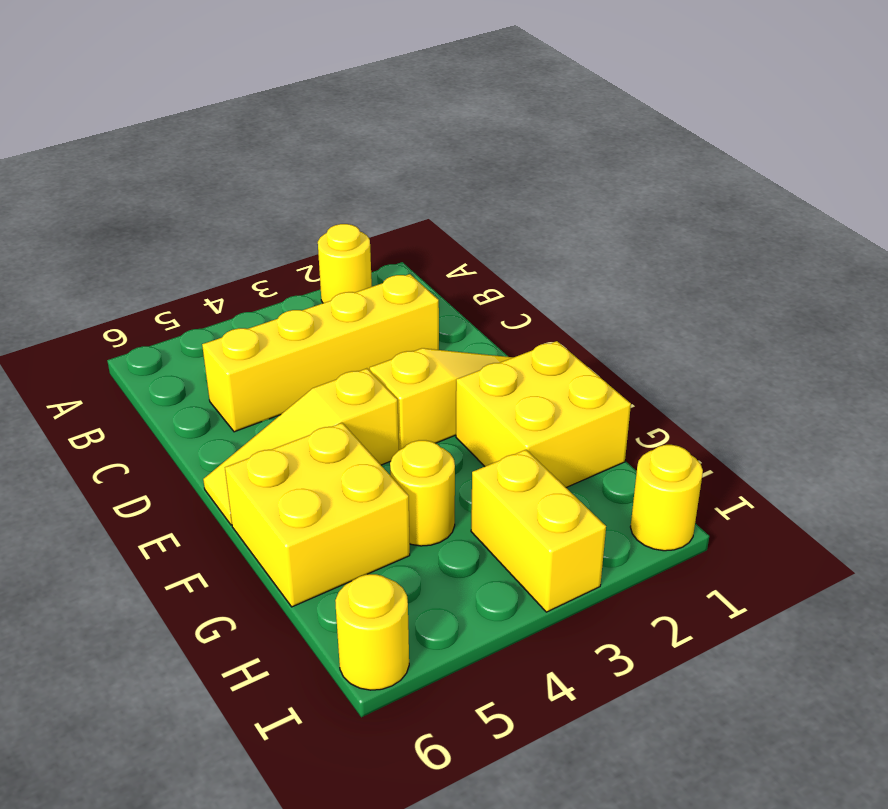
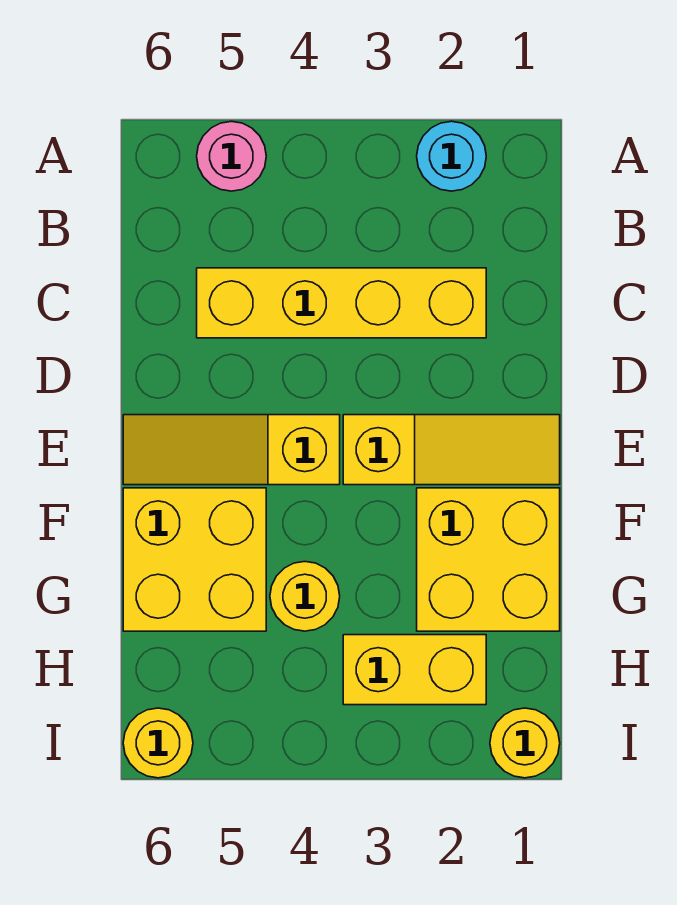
yellow round brick A2 level 1 -> cyan round brick A2 level 1
none -> pink round brick A5 level 1
yellow brick H3:I3 level 1 -> yellow brick H2:H3 level 1

